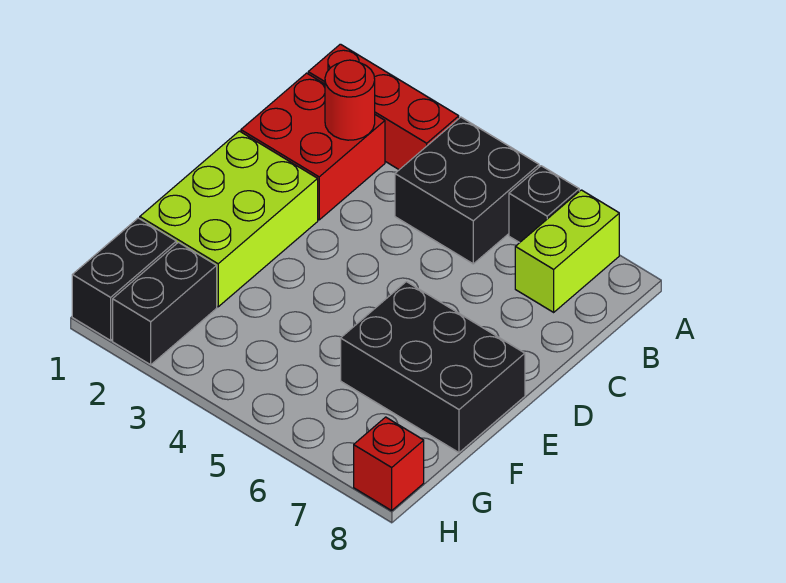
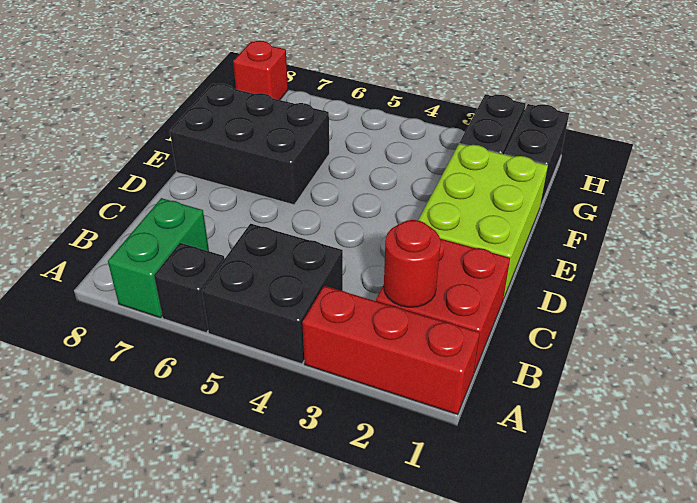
lime brick A7:B7 level 1 -> green brick A7:B7 level 1

